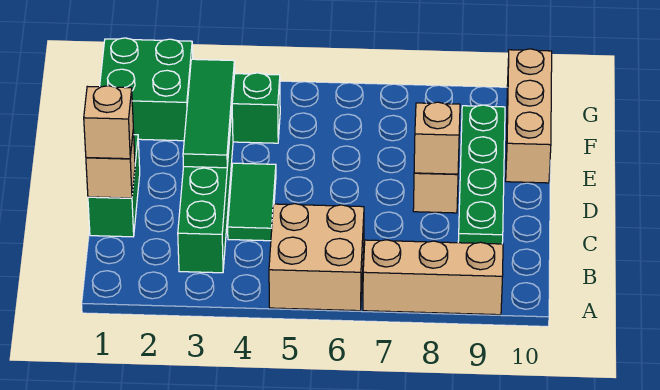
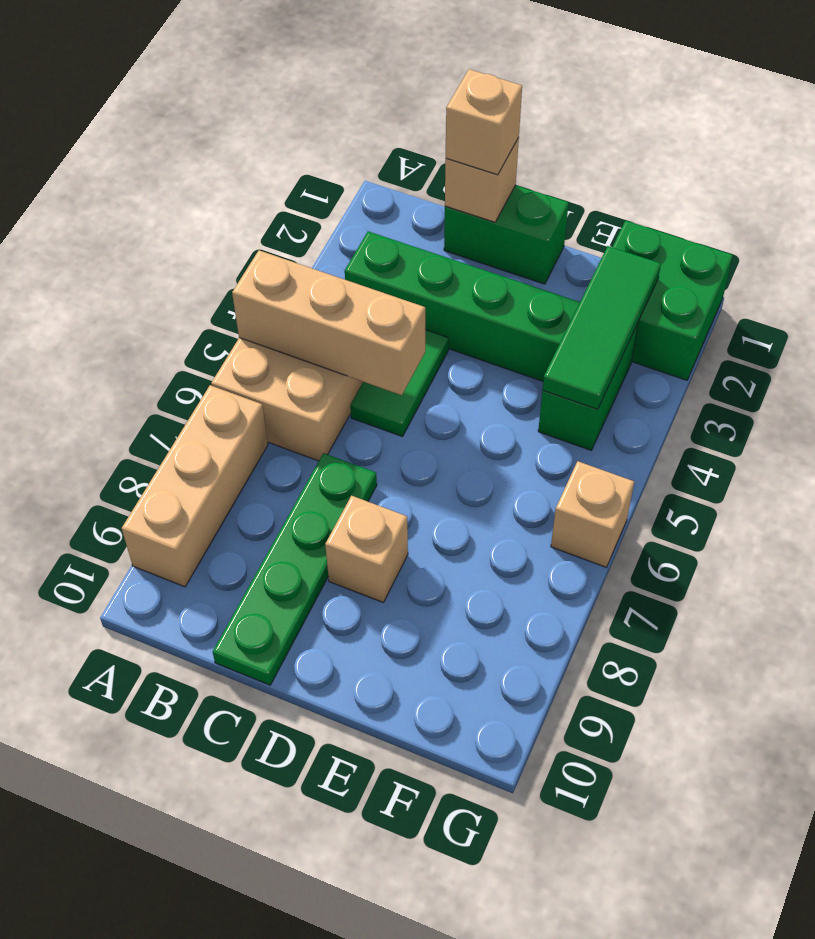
green tile C4:D4 level 1 -> green tile C4:C5 level 1
green plate C9:F9 level 1 -> green plate C7:C10 level 1
green tile D3:F3 level 2 -> green tile F2:F4 level 2
tan brick D8 level 2 -> tan brick G6 level 1
tan brick E10:G10 level 1 -> tan brick A5:C5 level 2

